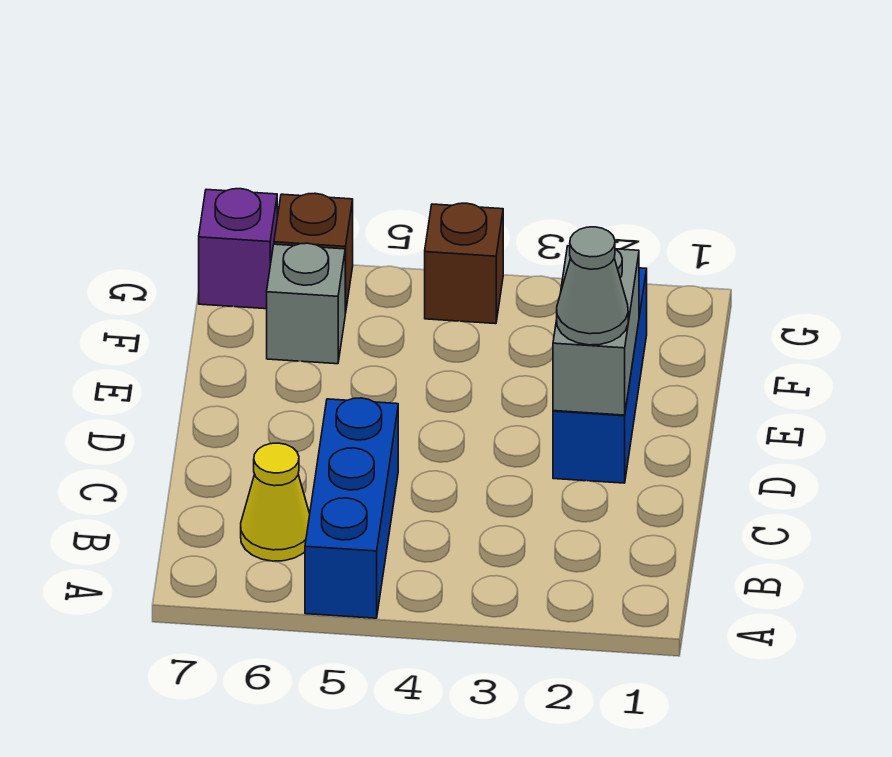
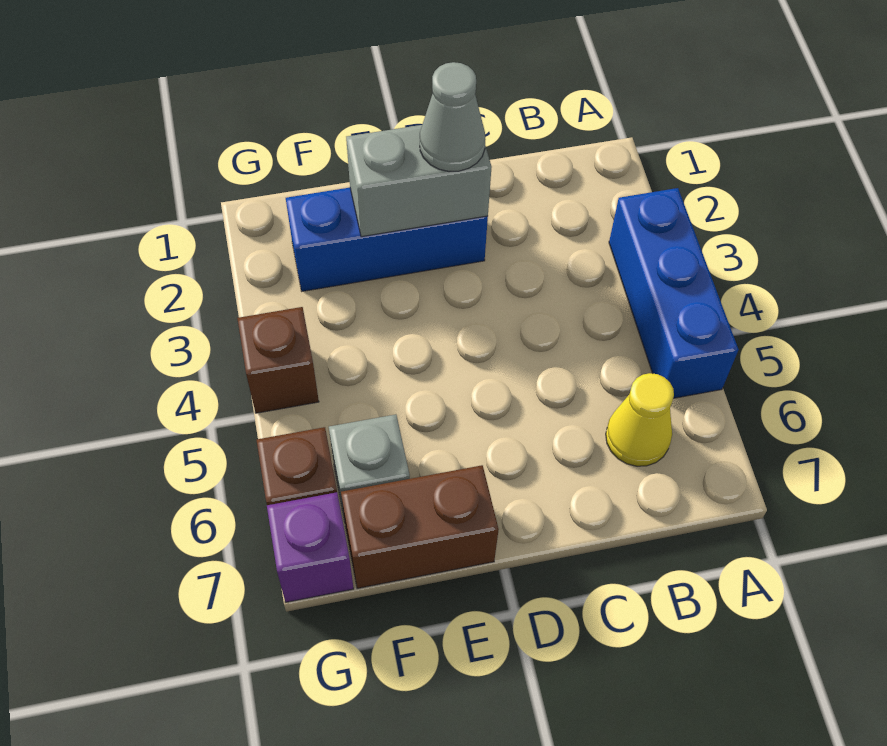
blue brick A5:C5 level 1 -> blue brick A3:A5 level 1
none -> brown brick E7:F7 level 1

